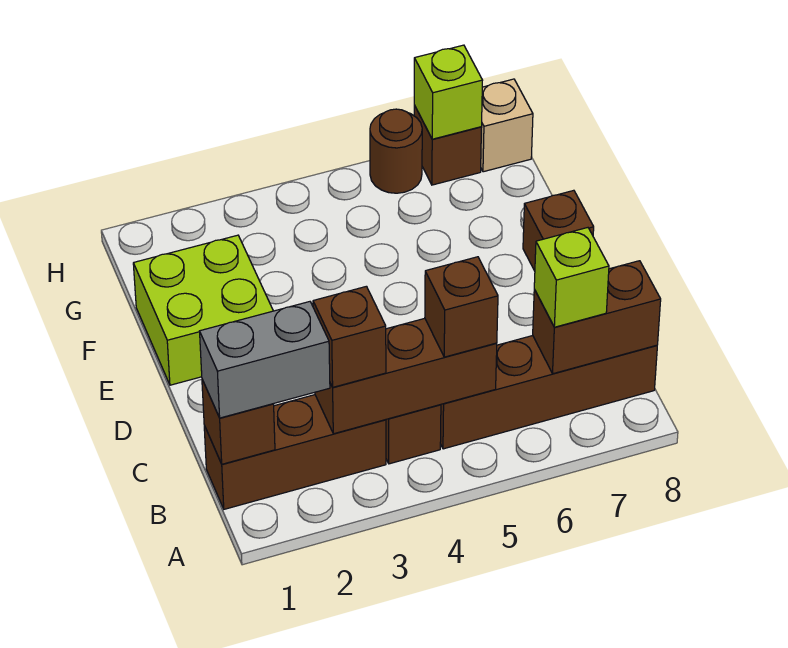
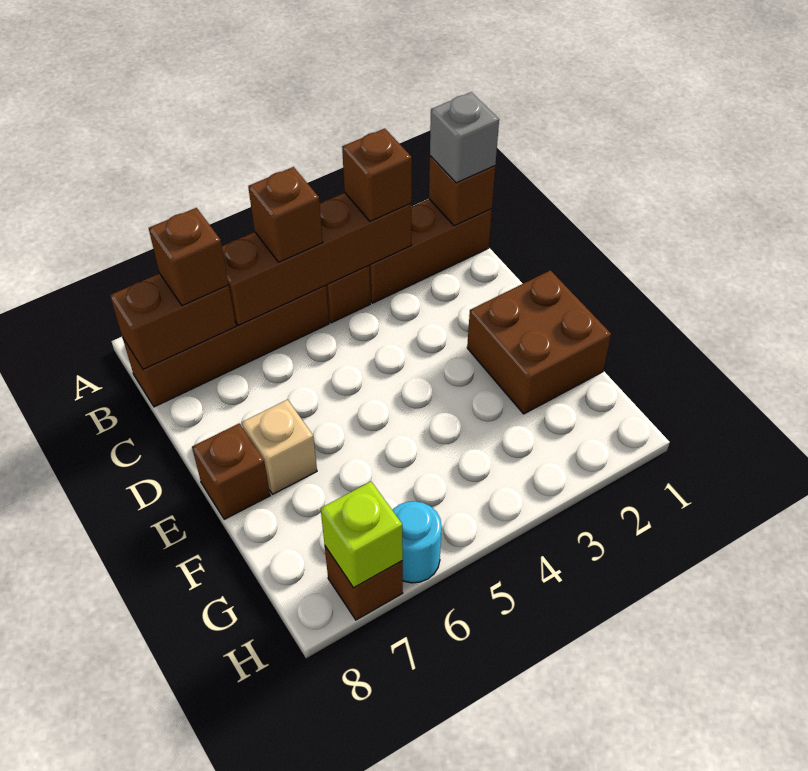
grey brick B1:B2 level 3 -> grey brick B1 level 3
brown brick B3:B5 level 2 -> brown brick B3:B6 level 2
lime brick B7 level 3 -> brown brick B7 level 3
lime brick E1:F2 level 1 -> brown brick E1:F2 level 1
brown round brick H6 level 1 -> cyan round brick H6 level 1
tan brick H8 level 1 -> tan brick E7 level 1

